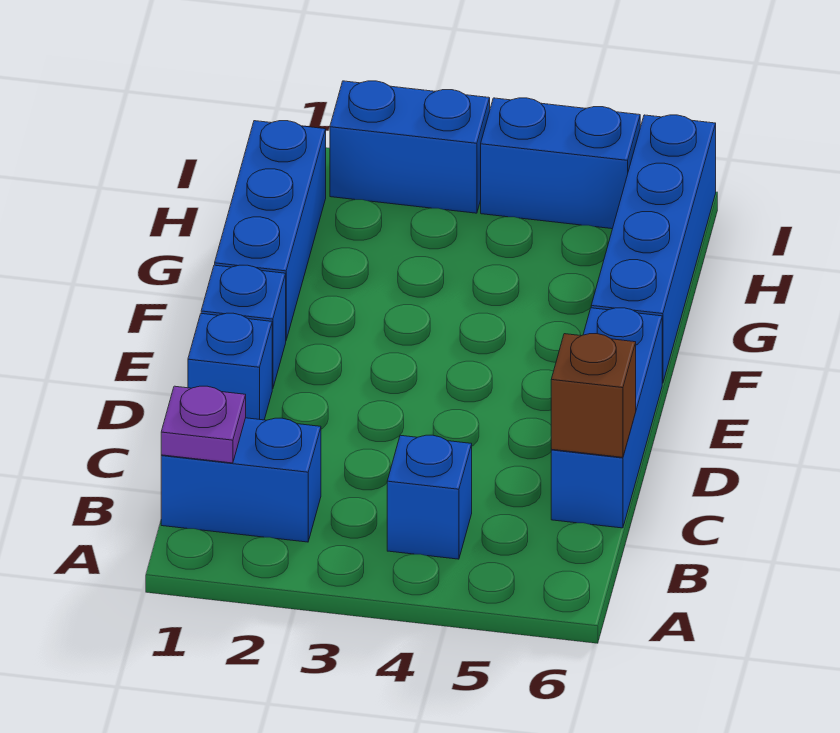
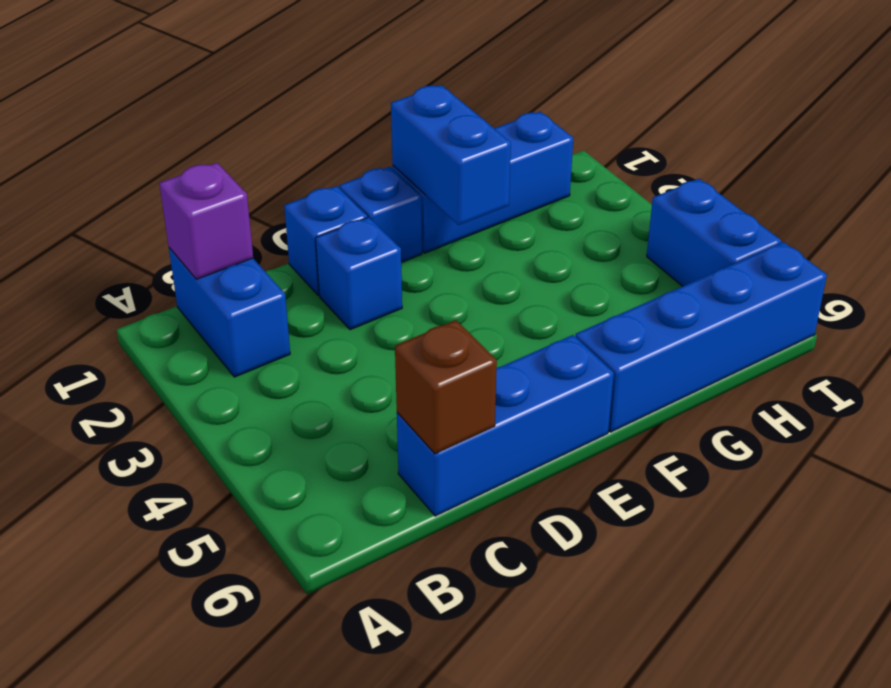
purple plate B1 level 2 -> purple brick B1 level 2
blue brick B4 level 1 -> blue brick D2 level 1
blue brick I2:I3 level 1 -> blue brick F1:F2 level 2

